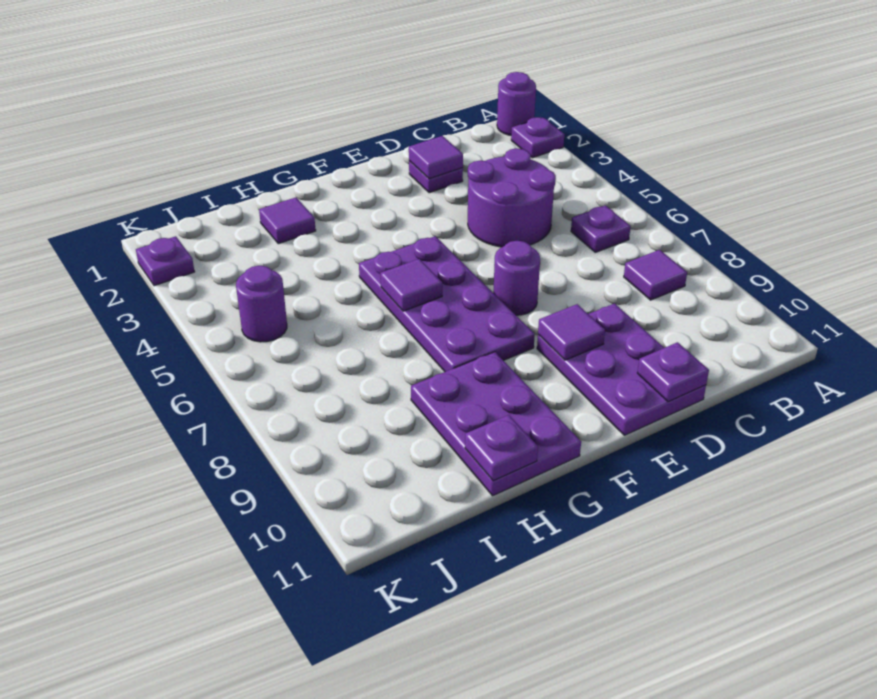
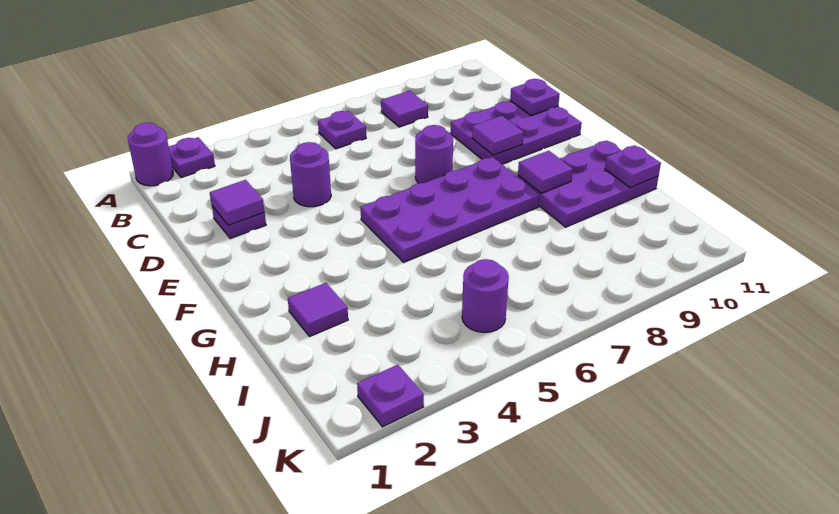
purple round brick C4:D5 level 1 -> purple round brick D4 level 1
purple tile G6 level 2 -> purple tile G9 level 2

